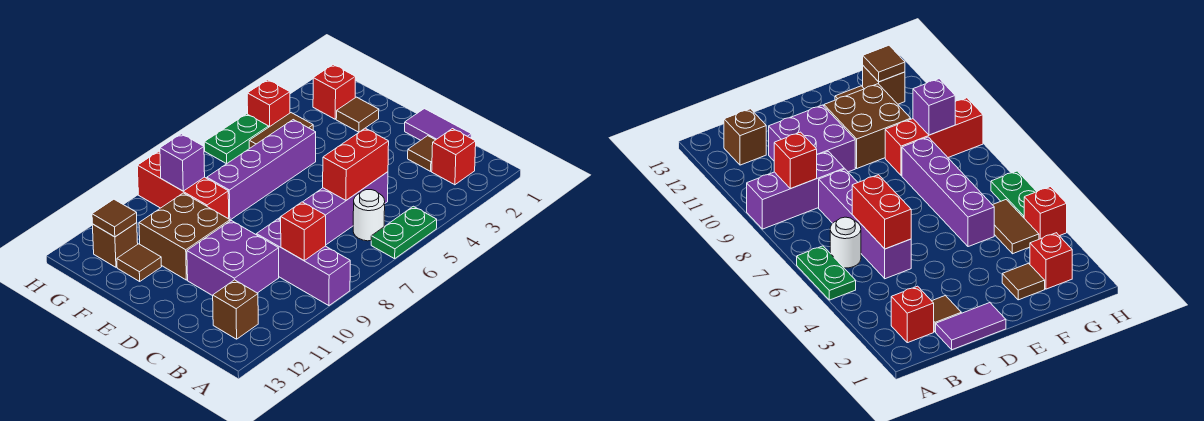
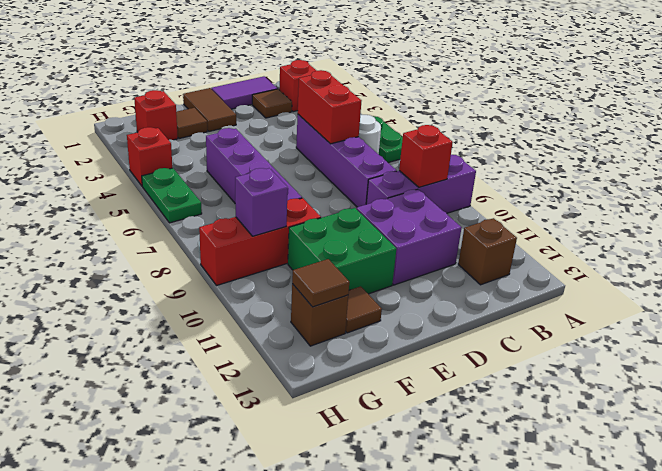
brown brick E10:F11 level 1 -> green brick E10:F11 level 1
brown tile G4:G5 level 1 -> brown tile E1:E2 level 1

